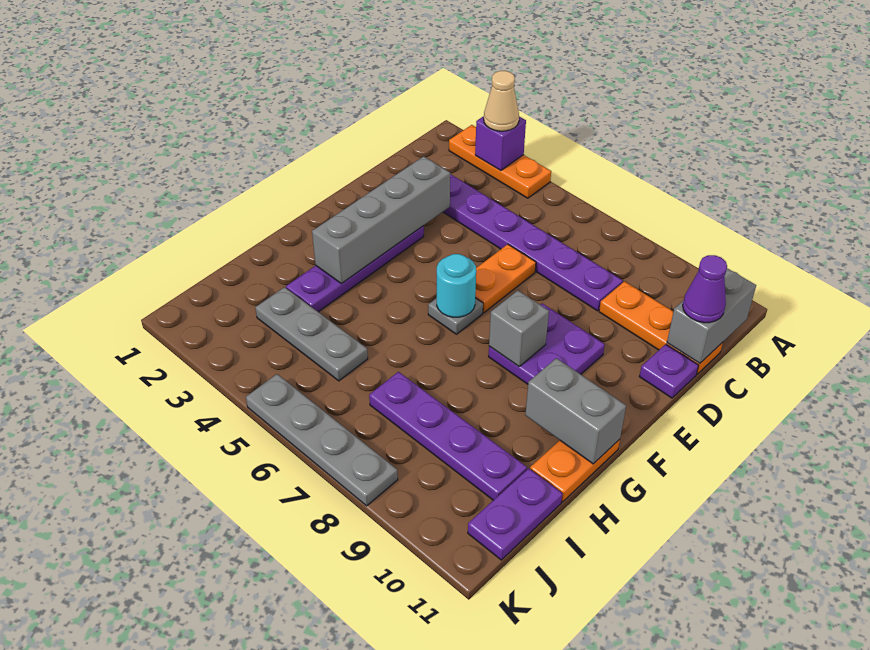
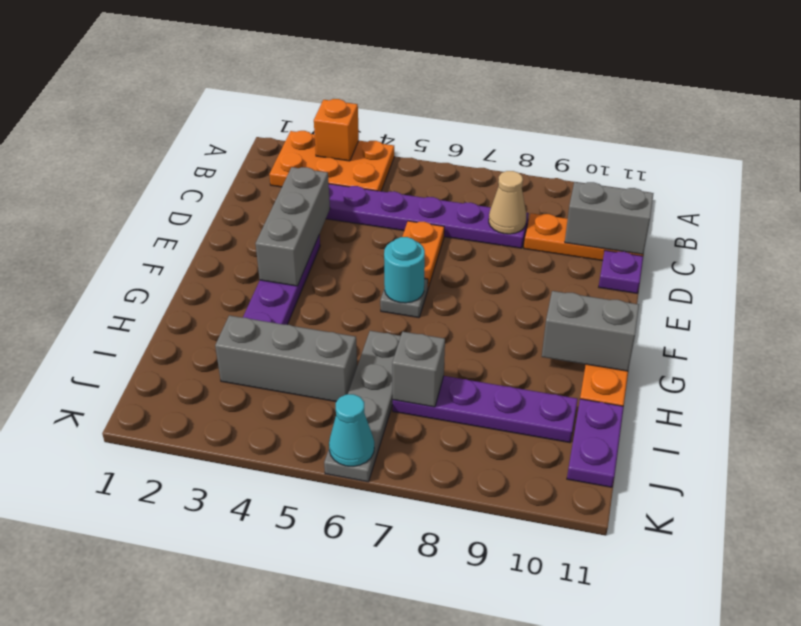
orange plate A2:A4 level 1 -> orange plate A2:B4 level 1
purple brick A3 level 2 -> orange brick A3 level 2
tan cone A3 level 3 -> tan cone C8 level 2
grey brick B11:C11 level 2 -> grey brick C10:C11 level 2
purple cone C11 level 3 -> none
grey brick D3:G3 level 2 -> grey brick D3:F3 level 2
purple plate E8:F9 level 1 -> none
grey brick F8 level 2 -> grey brick I7 level 2
grey plate I3:I5 level 1 -> grey brick I3:I5 level 1
grey plate K5:K8 level 1 -> grey plate H6:K6 level 1
none -> cyan cone K6 level 2

